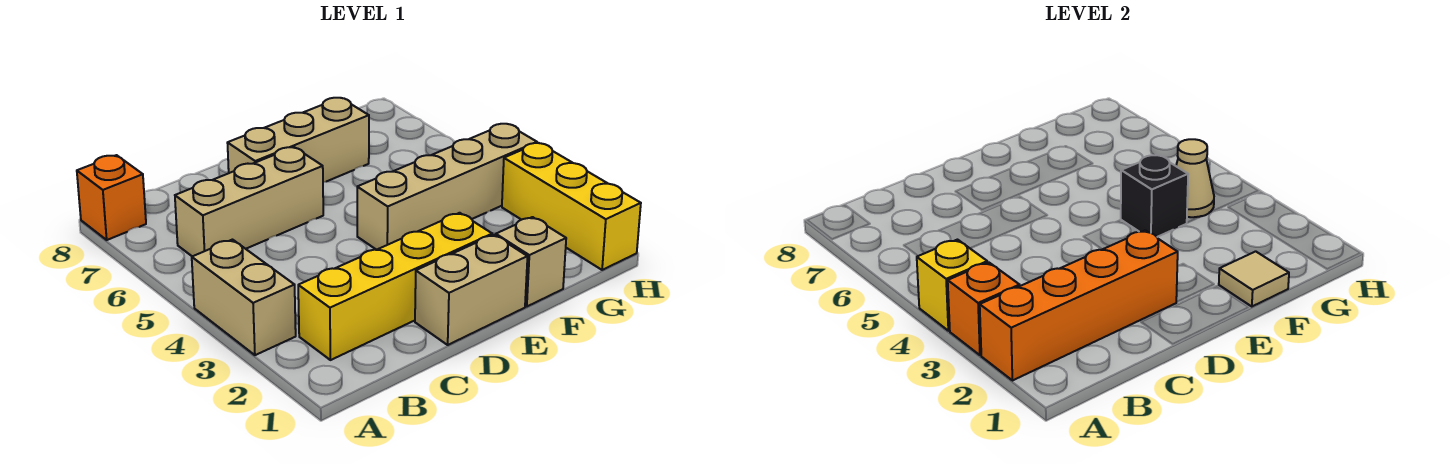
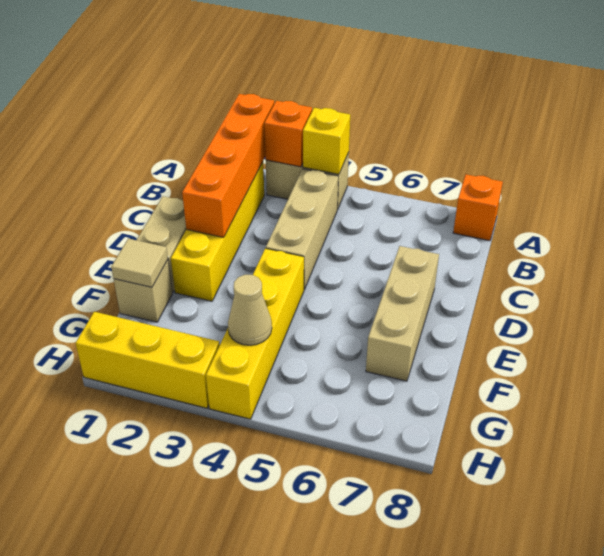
tan brick B6:D6 level 1 -> tan brick B4:D4 level 1
tan brick E4:H4 level 1 -> yellow brick E4:H4 level 1
black brick F4 level 2 -> none

